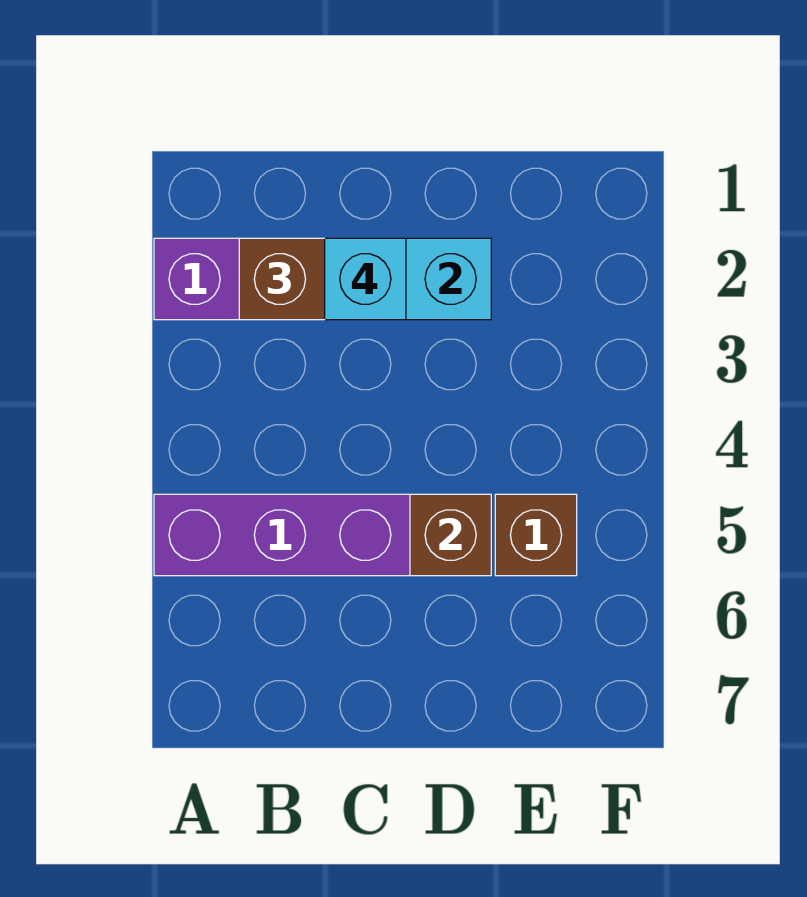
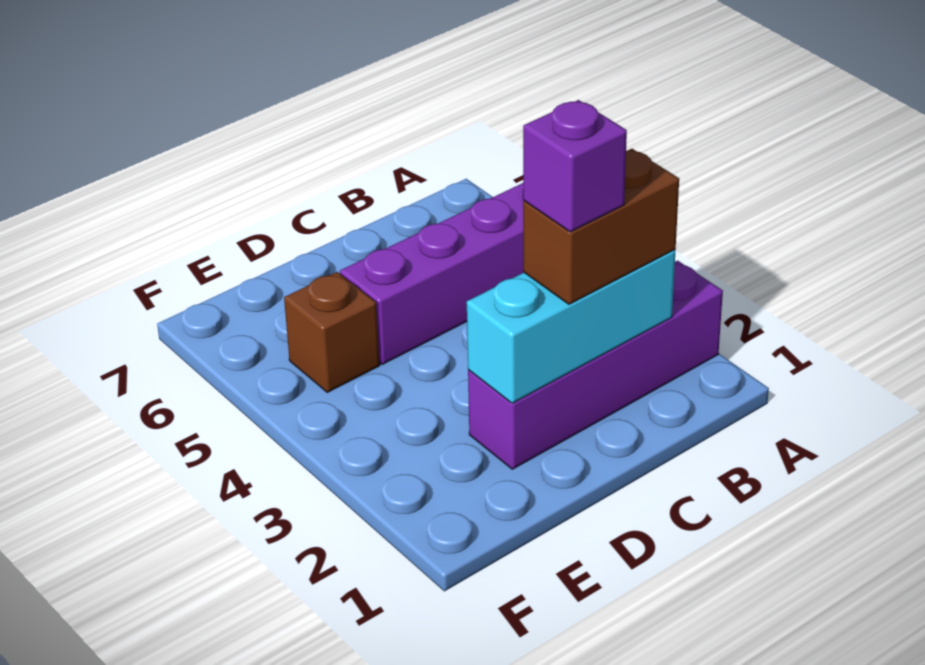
cyan brick C2 level 4 -> purple brick C2 level 4
brown brick D5 level 2 -> none

